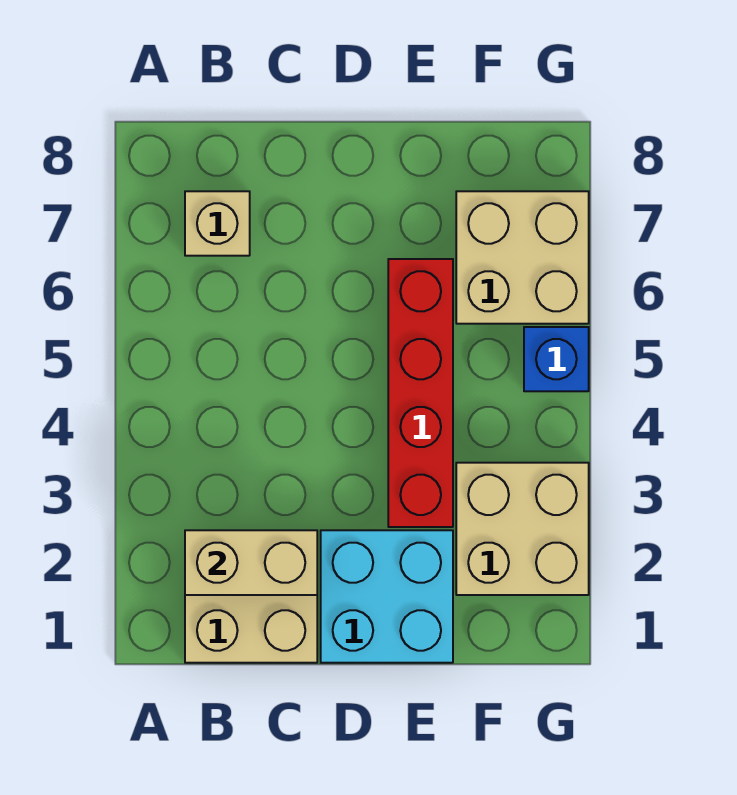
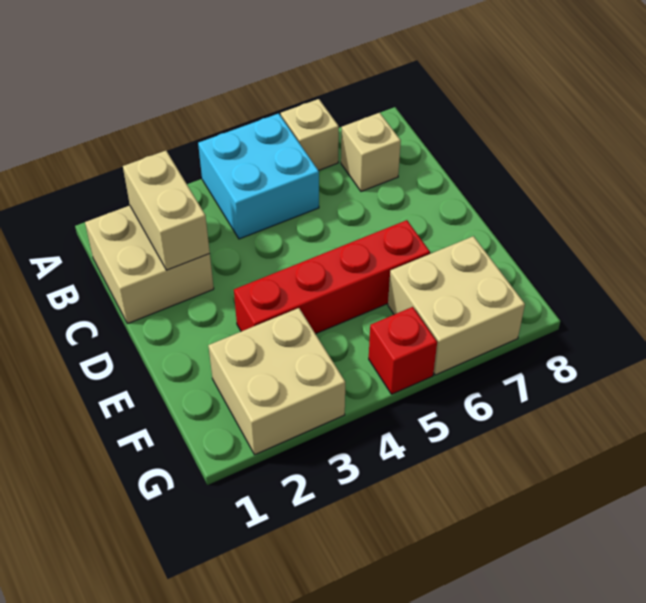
none -> tan brick A6 level 1
cyan brick D1:E2 level 1 -> cyan brick A4:B5 level 1
blue brick G5 level 1 -> red brick G5 level 1

